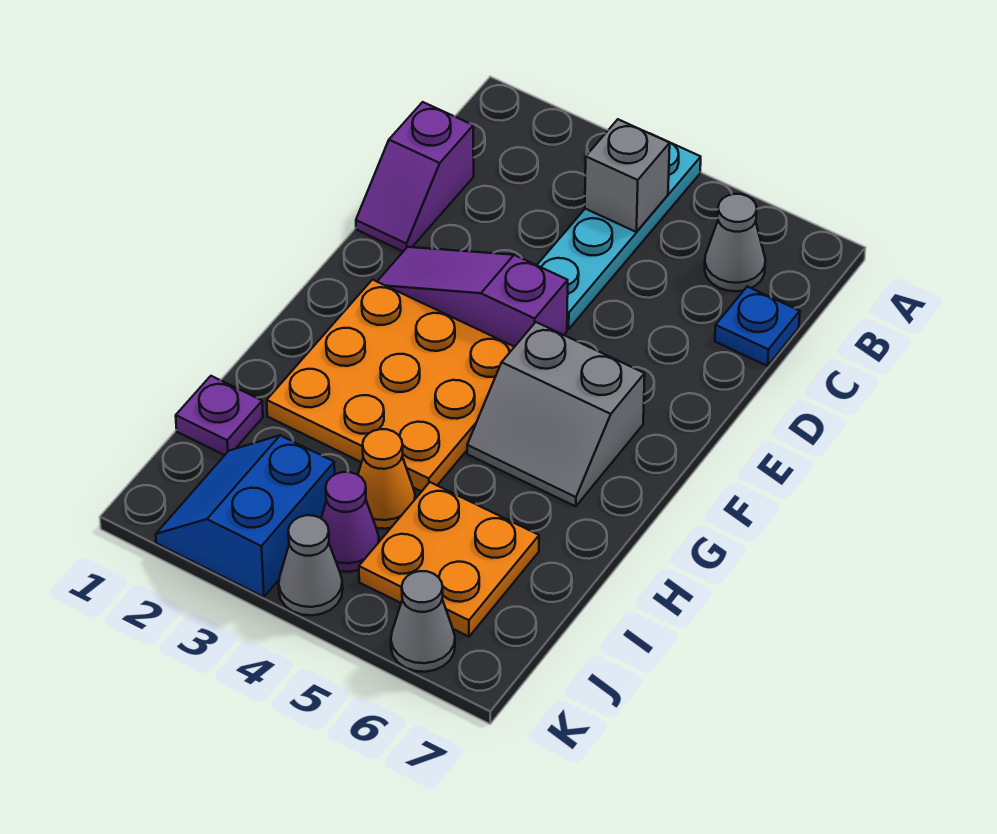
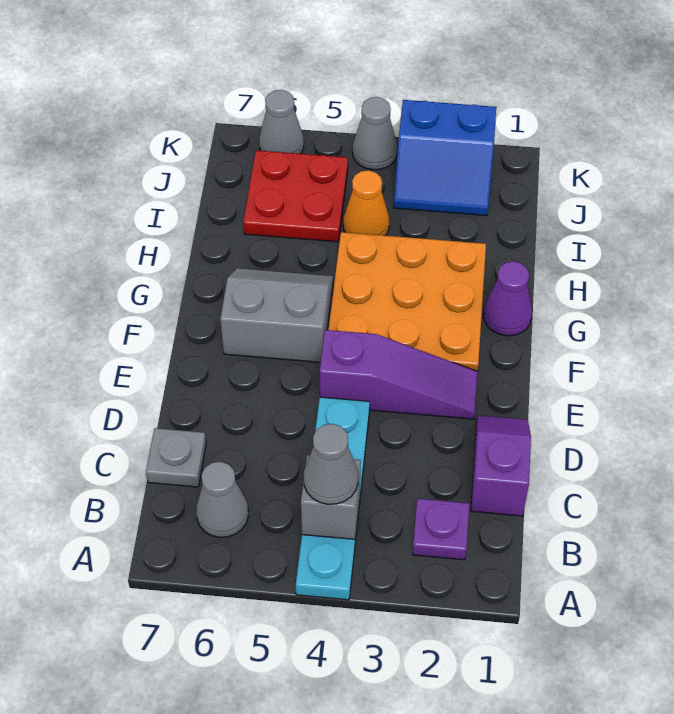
none -> grey cone B4 level 3
blue plate C7 level 1 -> grey plate C7 level 1
purple plate I1 level 1 -> purple plate B2 level 1
orange plate I5:J6 level 1 -> red plate I5:J6 level 1
blue slope J2:K3 level 1 top 3 -> blue slope J2:K3 level 1 top K
purple cone J4 level 1 -> purple cone G1 level 1

